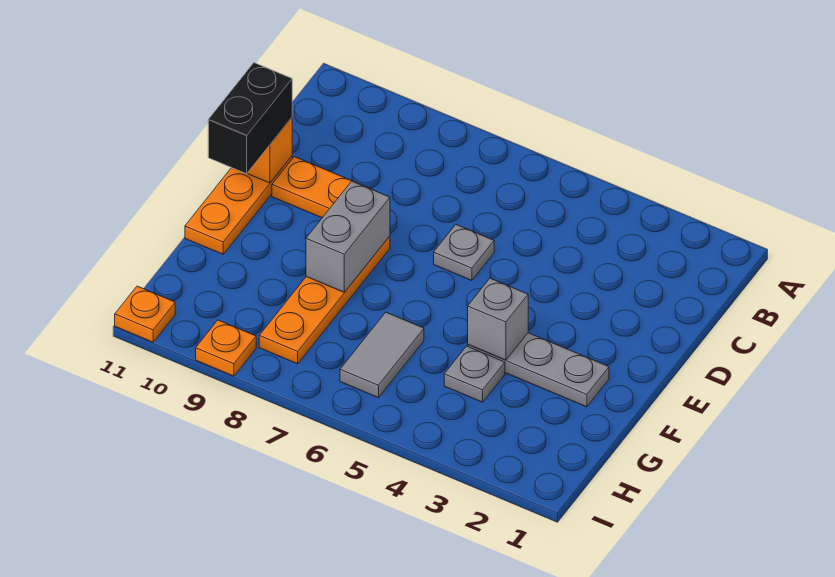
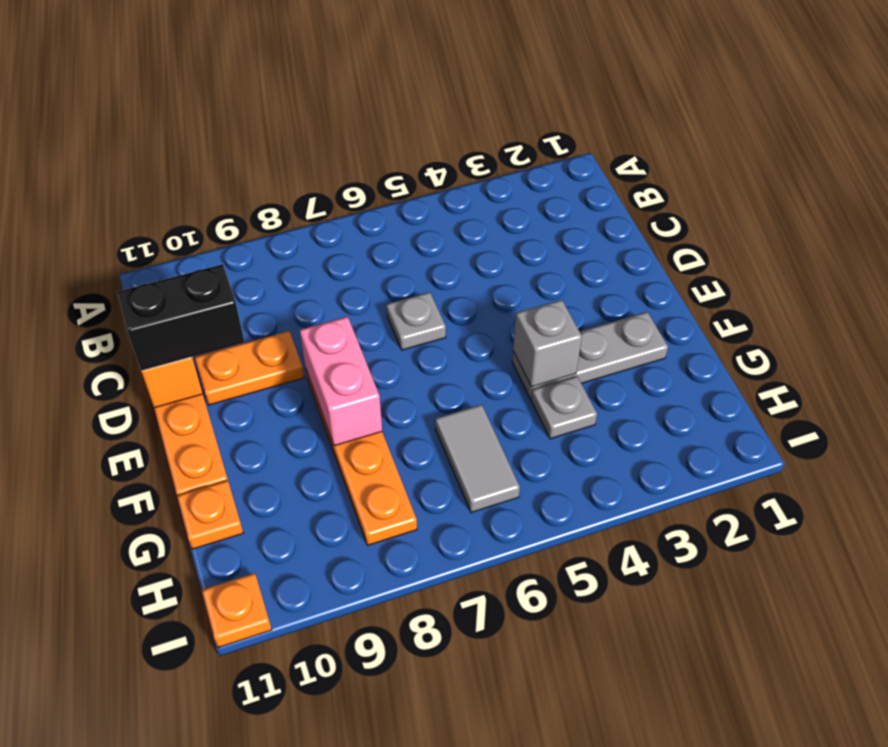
black brick D11:E11 level 3 -> black brick D10:D11 level 3
grey brick E8:F8 level 2 -> pink brick E8:F8 level 2
orange plate I9 level 1 -> orange plate G11 level 1

